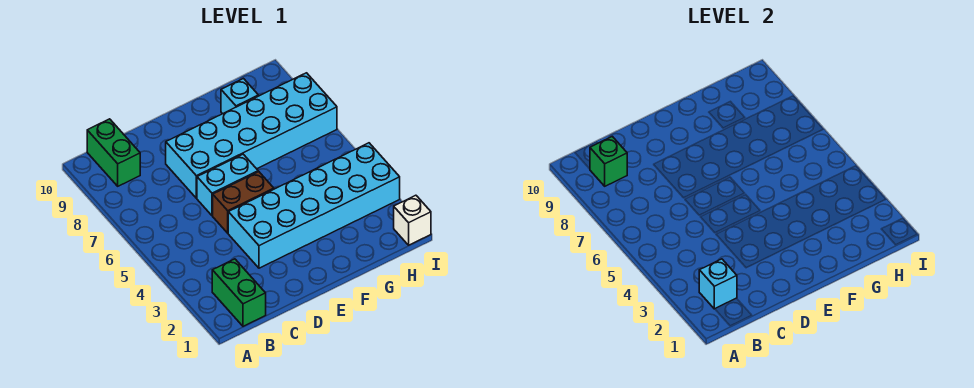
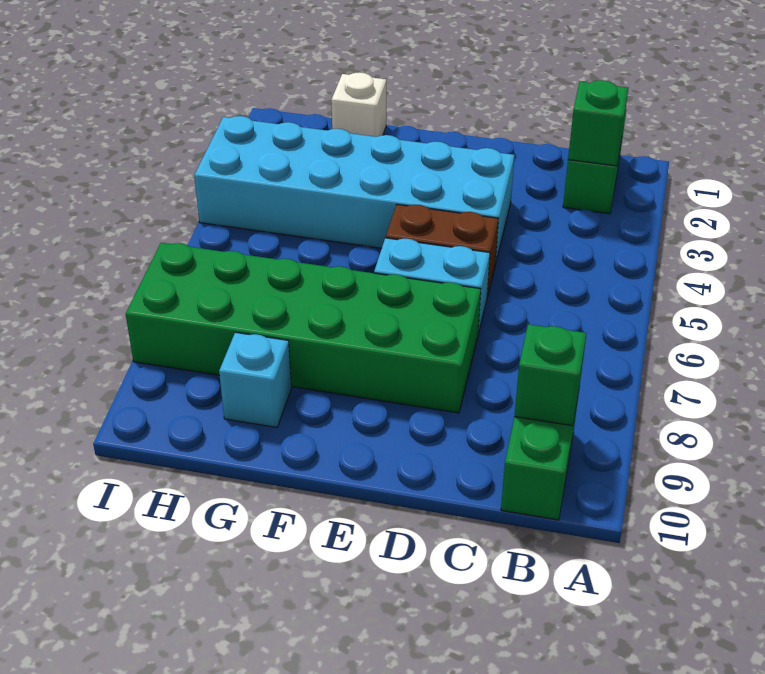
cyan brick B2 level 2 -> green brick B2 level 2
cyan brick D7:I8 level 1 -> green brick D7:I8 level 1
white brick I1 level 1 -> white brick G1 level 1

